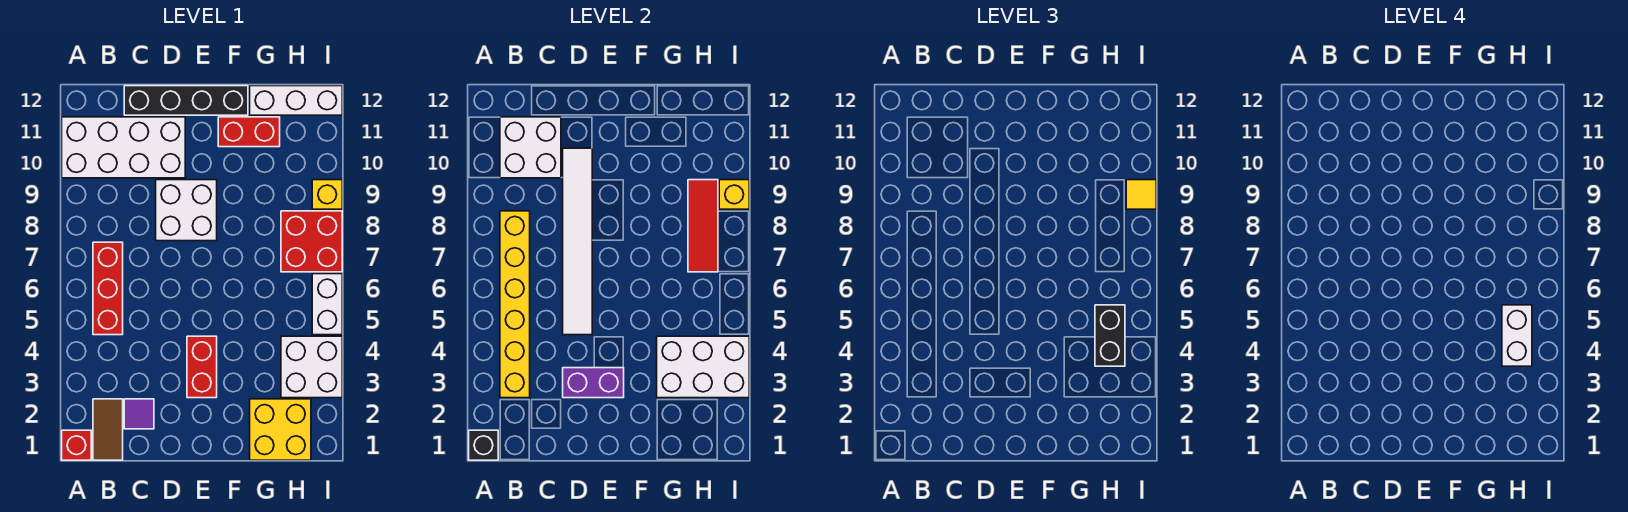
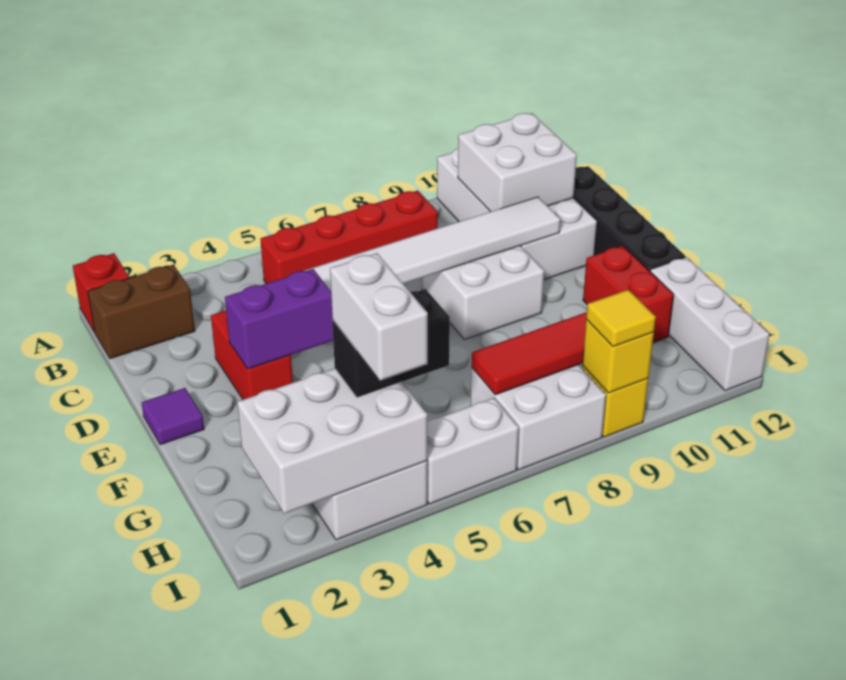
black brick A1 level 2 -> none
brown tile B1:B2 level 1 -> brown brick B1:B2 level 1
yellow brick B3:B8 level 2 -> none
red brick B5:B7 level 1 -> red brick B5:B8 level 1
purple tile C2 level 1 -> purple tile E1 level 1
purple brick D3:E3 level 2 -> purple brick E3:E4 level 2
red brick E3:E4 level 1 -> red brick D3:E3 level 1
yellow brick G1:H2 level 1 -> none
white brick G3:I4 level 2 -> white brick H2:I4 level 2
white brick H4:H5 level 4 -> white brick H4:I4 level 4
red brick H7:I8 level 1 -> white brick H7:I8 level 1

